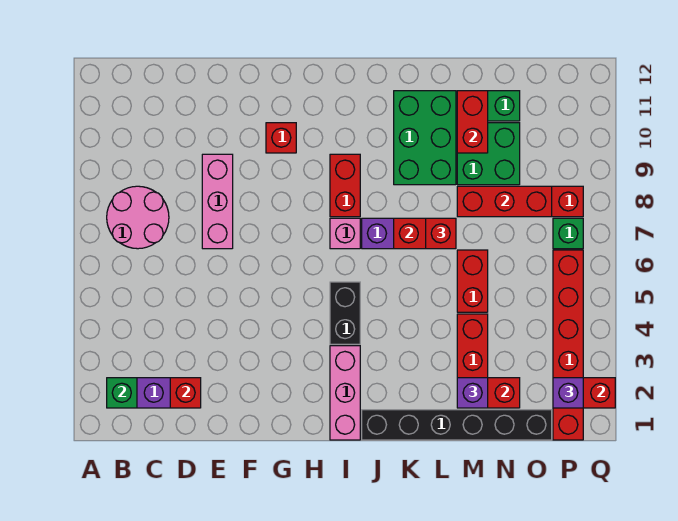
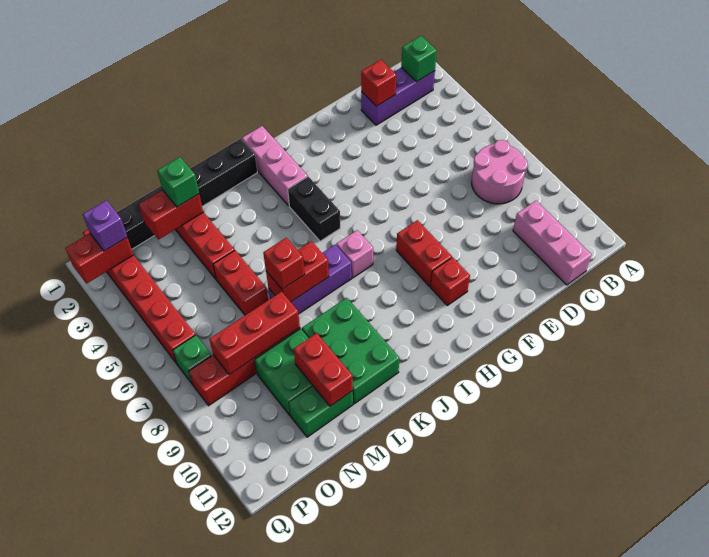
pink brick E7:E9 level 1 -> pink brick C10:C12 level 1
red brick I8:I9 level 1 -> red brick G8:G9 level 1
purple brick M2 level 3 -> green brick M2 level 3

